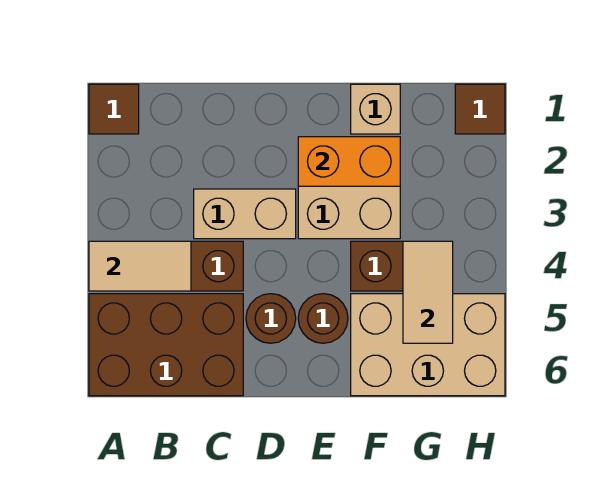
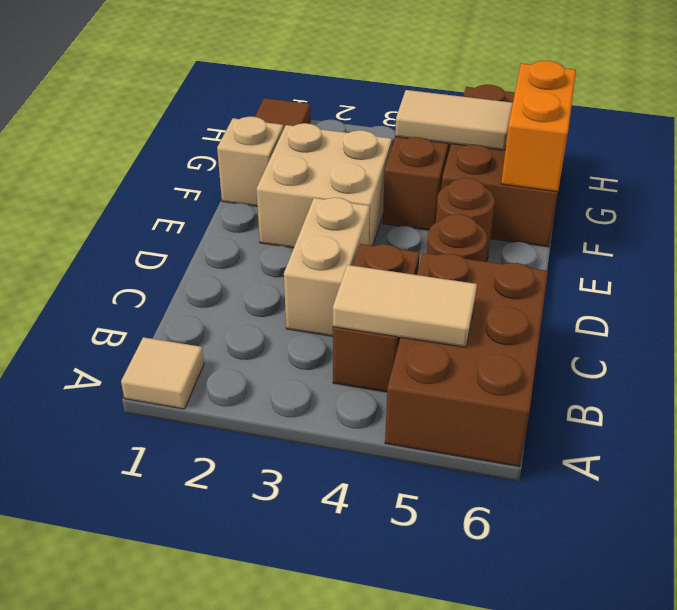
brown tile A1 level 1 -> tan tile A1 level 1
tan tile A4:B4 level 2 -> tan tile B4:B5 level 2
orange brick E2:F2 level 2 -> orange brick F6:G6 level 2
tan brick F5:H6 level 1 -> brown brick F5:H6 level 1

